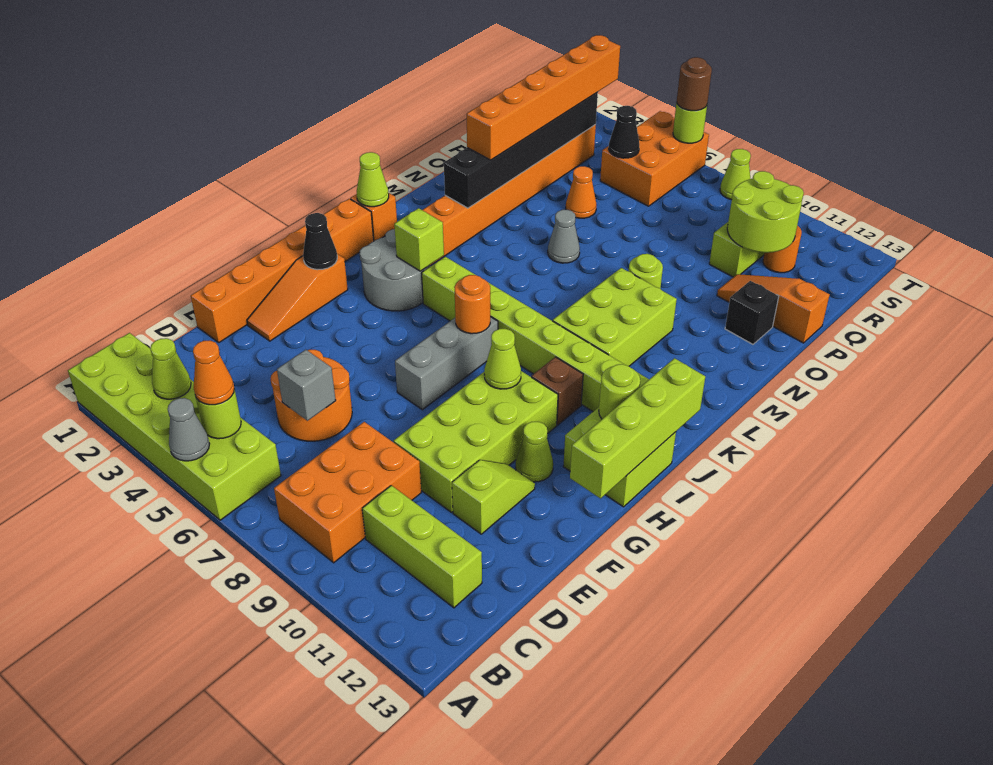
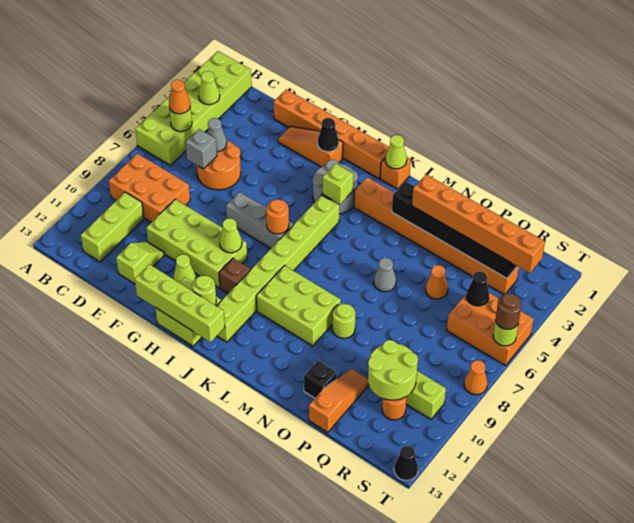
grey cone A5 level 2 -> grey cone D5 level 2
lime slope E11:F11 level 1 top E -> lime slope E11:E12 level 1 top 12
lime cone T8 level 1 -> orange cone T8 level 1
none -> black cone T13 level 1

